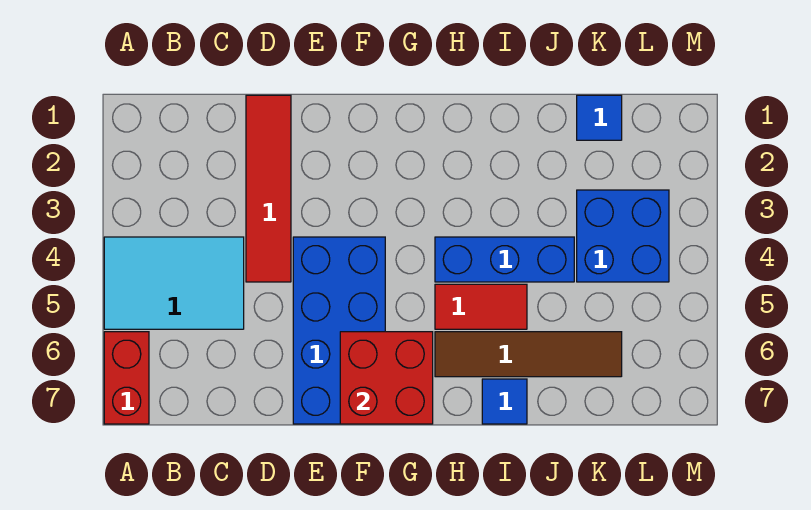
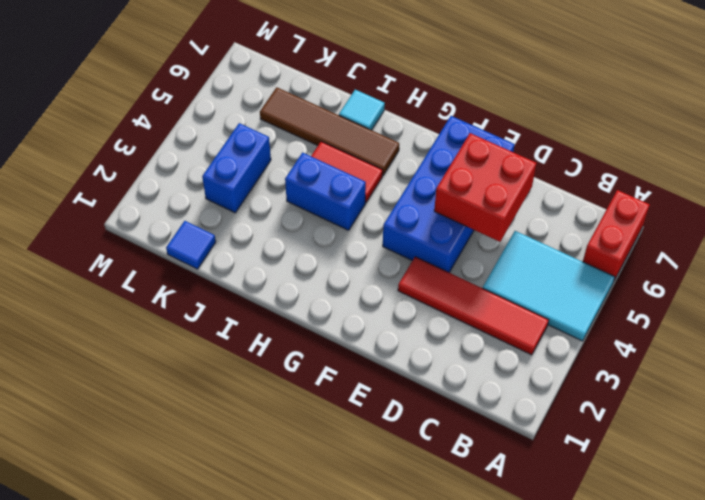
red tile D1:D4 level 1 -> red tile B3:E3 level 1
red brick F6:G7 level 2 -> red brick D5:E6 level 2
blue brick H4:J4 level 1 -> blue brick H4:I4 level 1
blue tile I7 level 1 -> cyan tile I7 level 1
blue brick K3:L4 level 1 -> blue brick K3:K4 level 1

